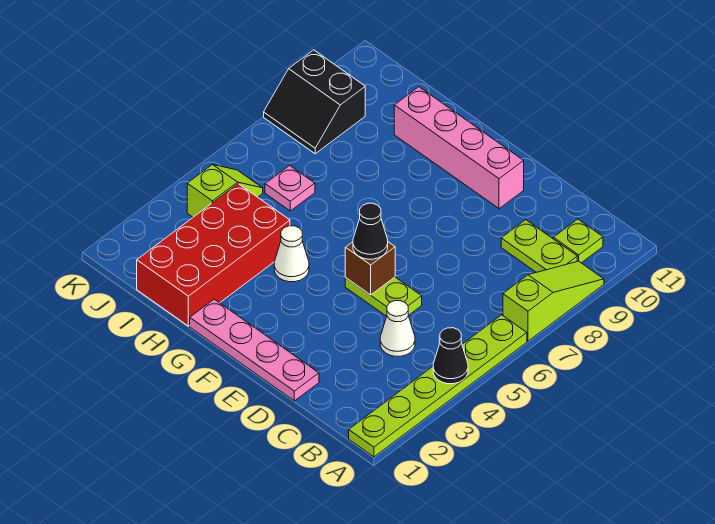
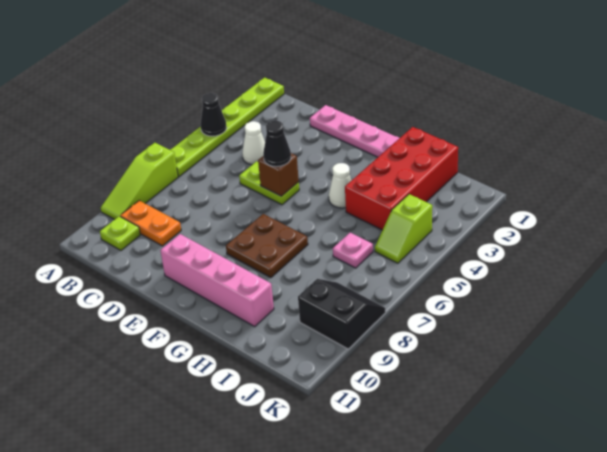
lime plate B9:C9 level 1 -> orange plate B9:C9 level 1
none -> brown plate F7:G8 level 1

